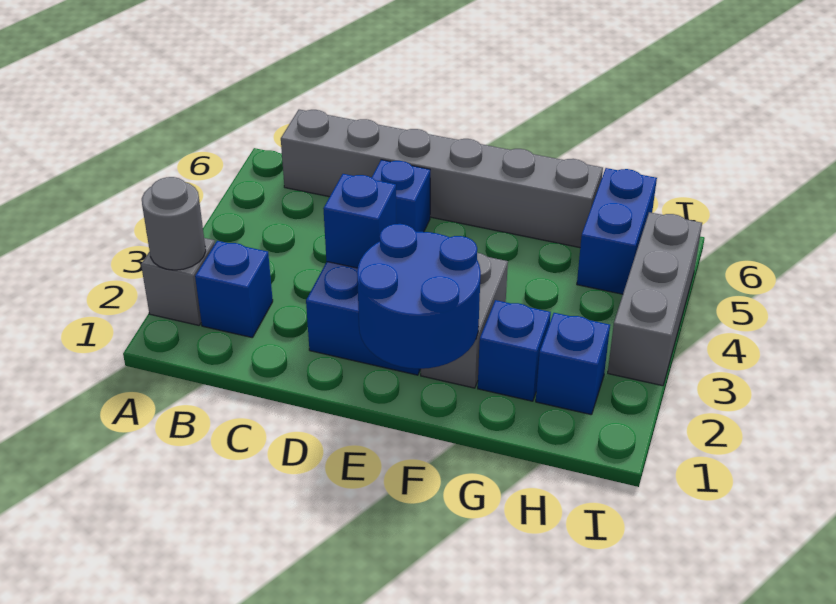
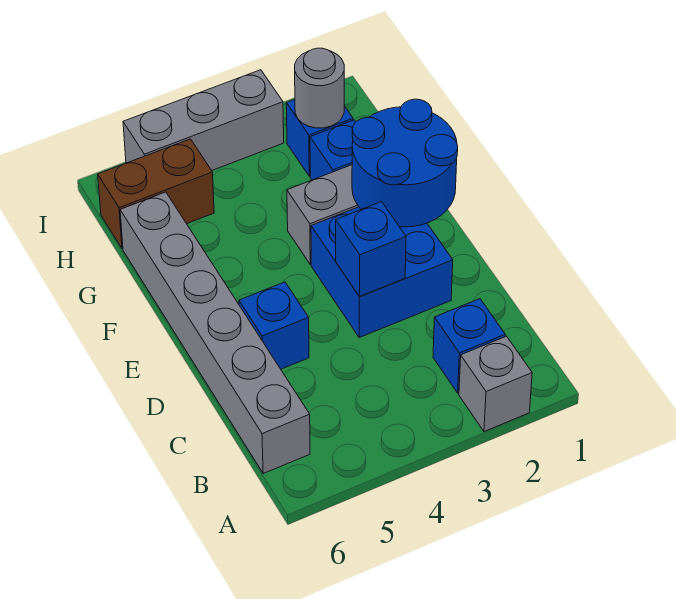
grey round brick A2 level 2 -> grey round brick H2 level 2
blue brick H5:H6 level 1 -> brown brick H5:H6 level 1

